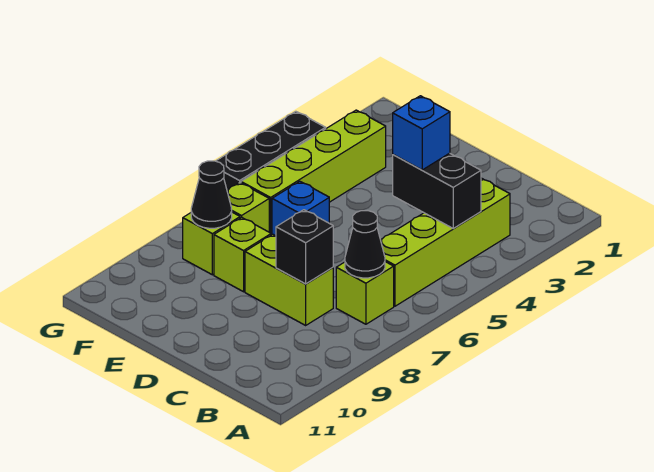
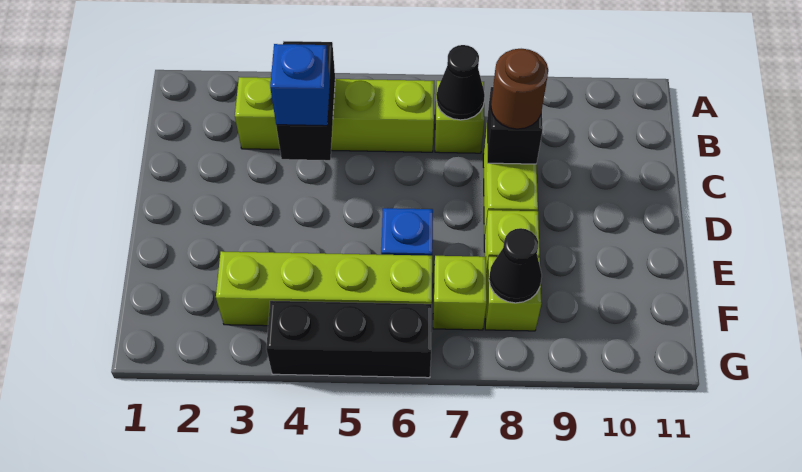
none -> brown round brick C8 level 3

